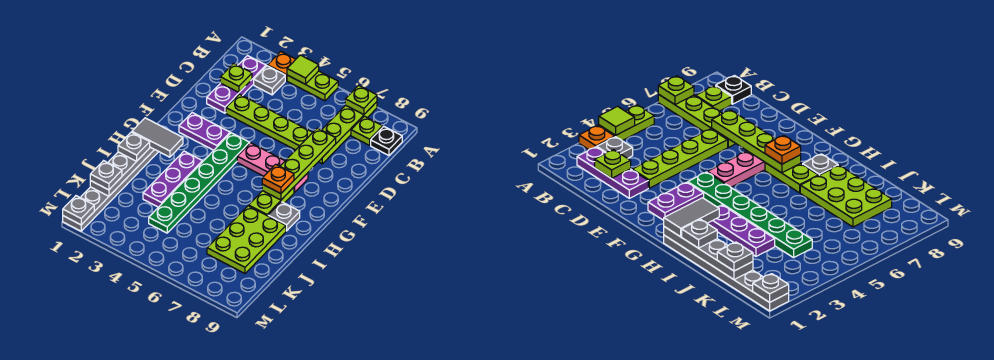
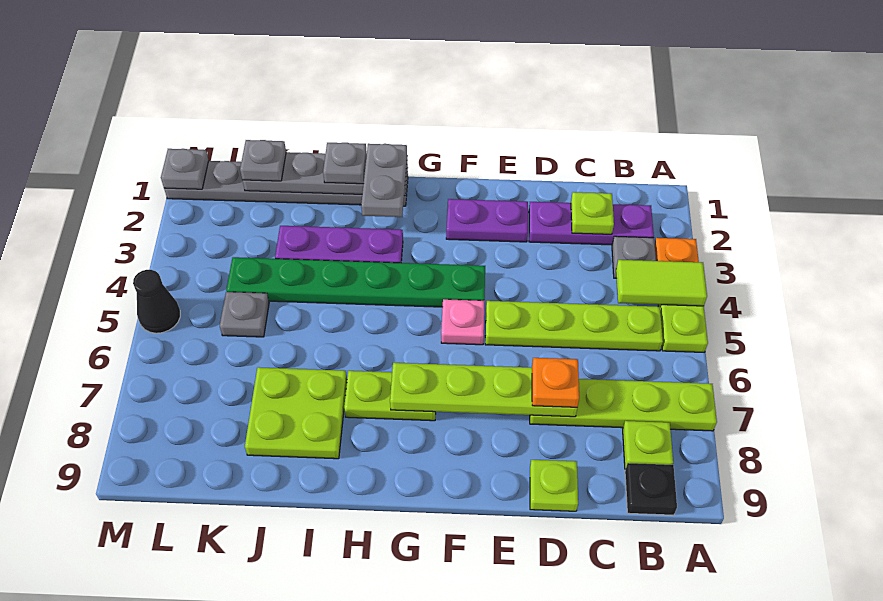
lime tile A4 level 2 -> lime tile A4:B4 level 2
lime plate A7 level 2 -> lime plate D9 level 1
lime plate D3:D6 level 1 -> lime plate B5:E5 level 1
purple plate F2:F3 level 1 -> purple plate E2:F2 level 1
pink plate F5:F7 level 1 -> pink plate F5 level 1
orange plate G7 level 3 -> orange plate D7 level 3
grey tile H1:H2 level 3 -> grey plate H1:H2 level 3
grey plate H8 level 1 -> grey plate K5 level 1
lime plate I7:K8 level 1 -> lime plate I7:J8 level 1
none -> black cone M5 level 1

